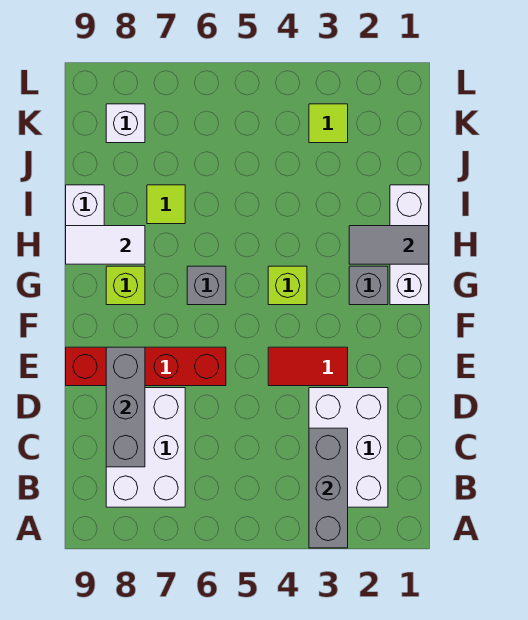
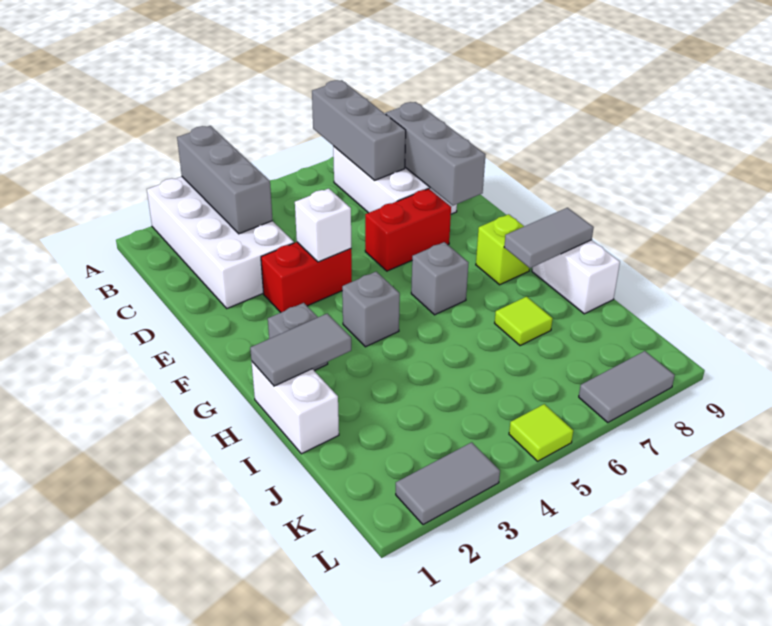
none -> grey brick A7:C7 level 2
white brick B2:D3 level 1 -> white brick A2:D3 level 1
red tile E3:E4 level 1 -> red brick E3:E4 level 1
red brick E6:E9 level 1 -> red brick E6:E7 level 1
white brick G1:I1 level 1 -> white brick H1:I1 level 1
lime brick G4 level 1 -> grey brick G4 level 1
white tile H8:H9 level 2 -> grey tile H8:H9 level 2
lime tile K3 level 1 -> lime tile L5 level 1
white brick K8 level 1 -> white brick E4 level 2
none -> grey tile L2:L3 level 1
none -> grey tile L7:L8 level 1

